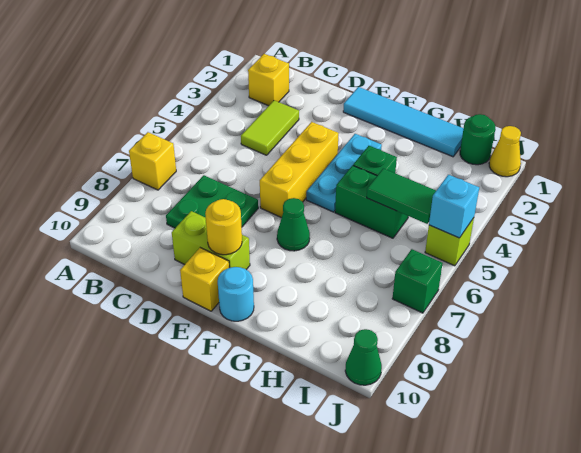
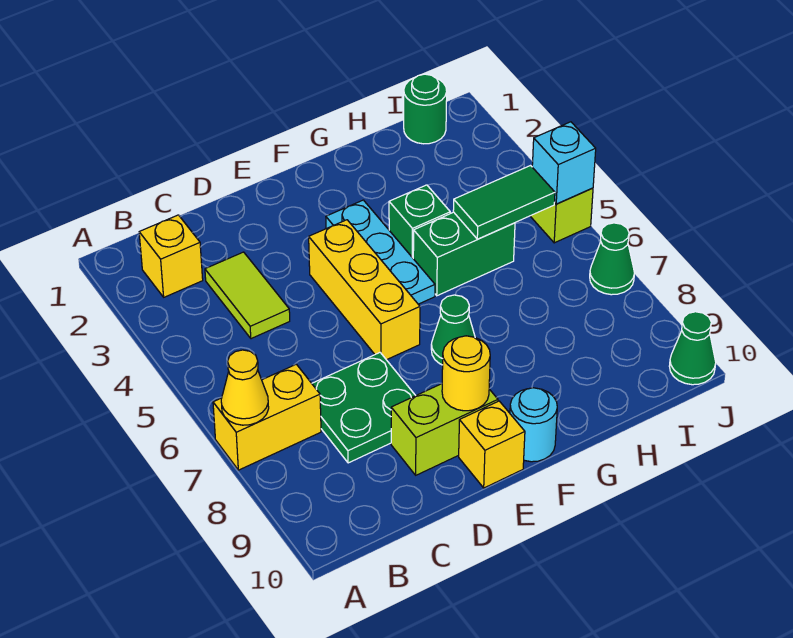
yellow brick A7 level 1 -> yellow brick A7:B7 level 1
cyan tile E1:H1 level 1 -> none
yellow cone J1 level 1 -> yellow cone A7 level 2
green brick J7 level 1 -> green cone J7 level 1

